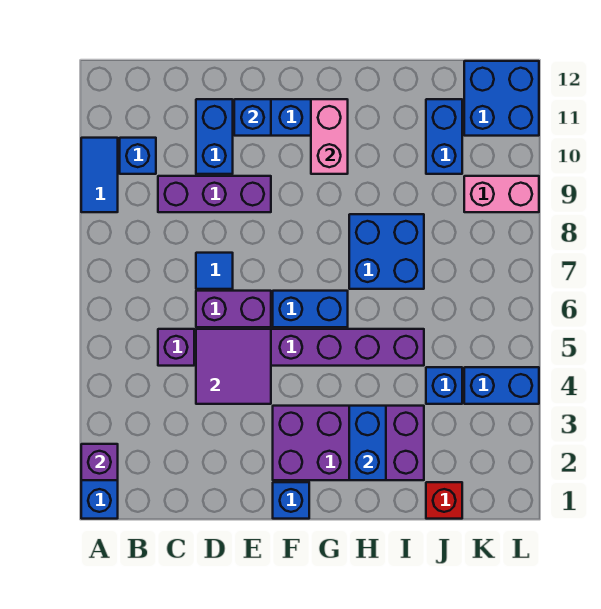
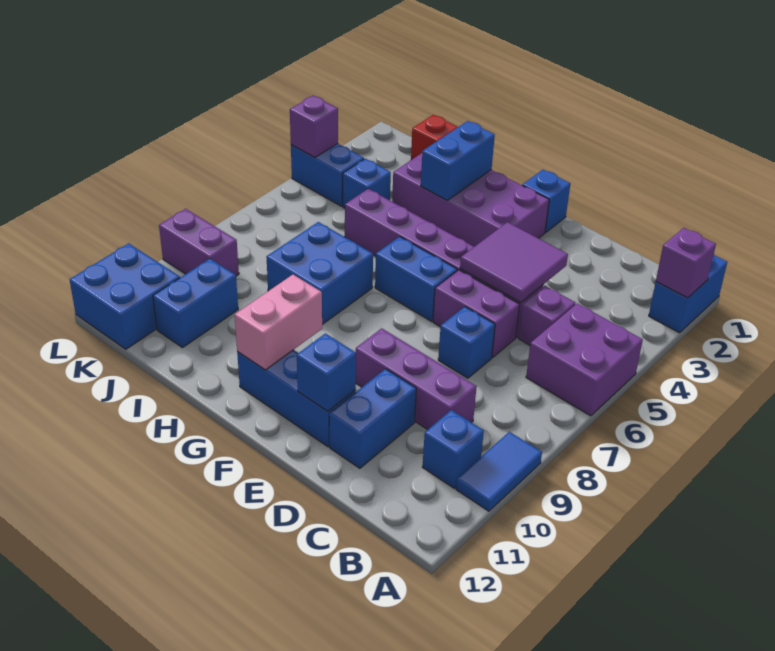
none -> purple brick A5:B6 level 1
blue tile D7 level 1 -> blue brick D7 level 1
pink brick K9:L9 level 1 -> purple brick K9:L9 level 1
none -> purple brick L4 level 2

